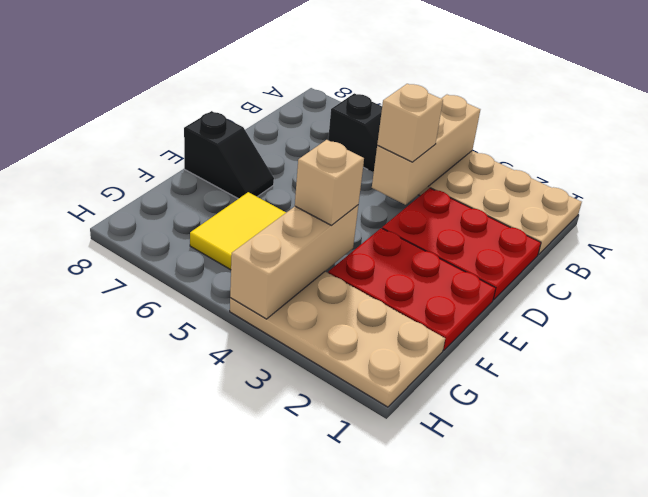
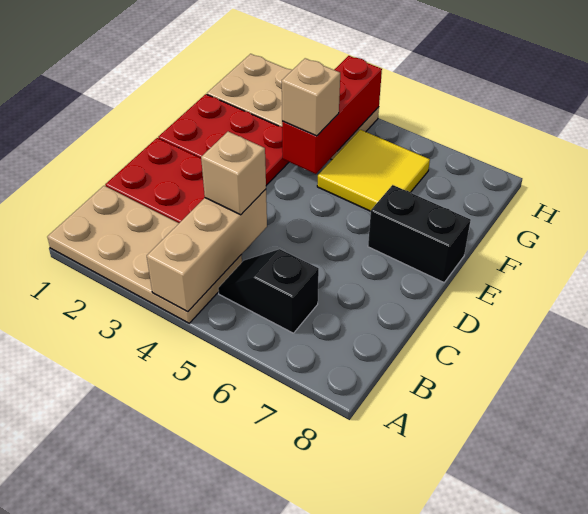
black slope E7:E8 level 1 top 8 -> black brick E7:E8 level 1
tan brick F4:H4 level 2 -> red brick F4:H4 level 2

